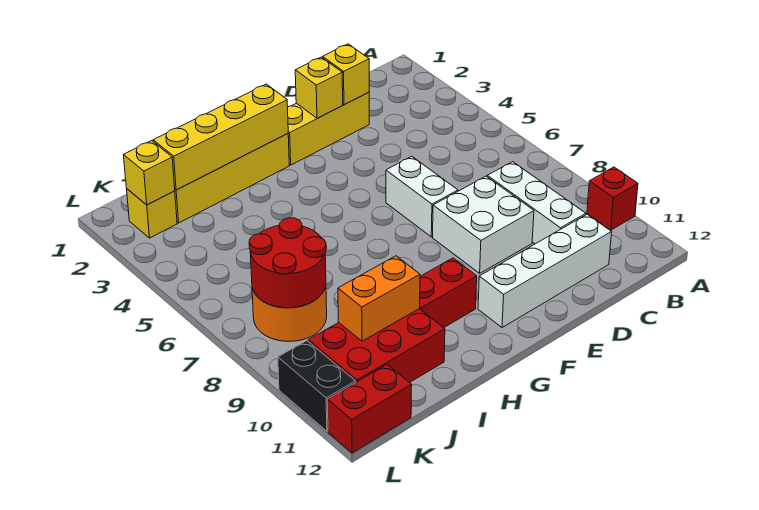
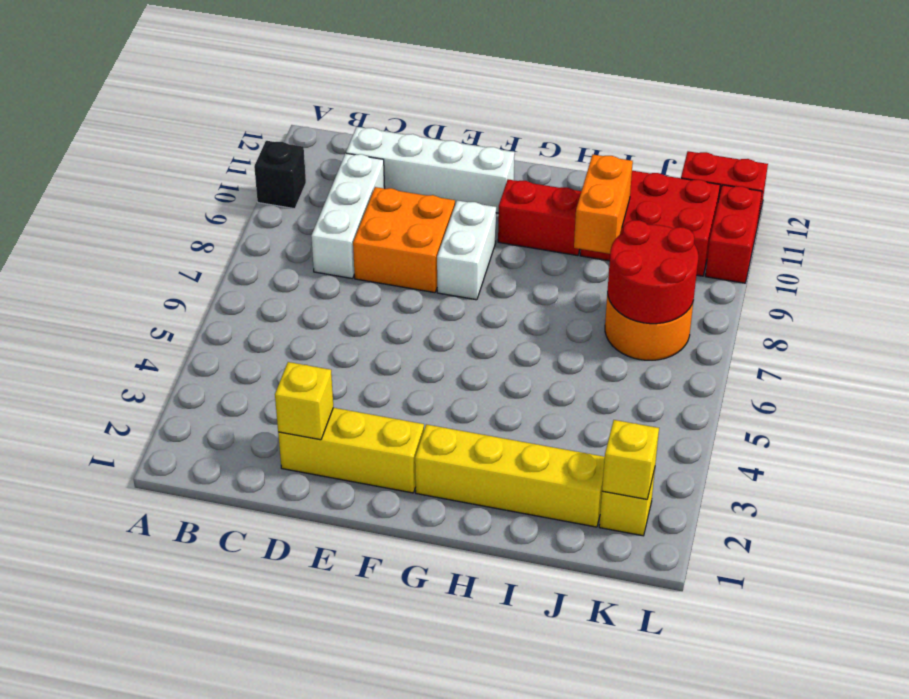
red brick A10 level 1 -> black brick A10 level 1
white brick D8:E9 level 1 -> orange brick D8:E9 level 1
yellow brick E2 level 2 -> none
white brick E6:E7 level 1 -> white brick F8:F9 level 1
yellow brick G2:J2 level 2 -> none
orange brick I10:J10 level 2 -> orange brick I9:I10 level 2
black brick L10:L11 level 1 -> red brick L10:L11 level 1

